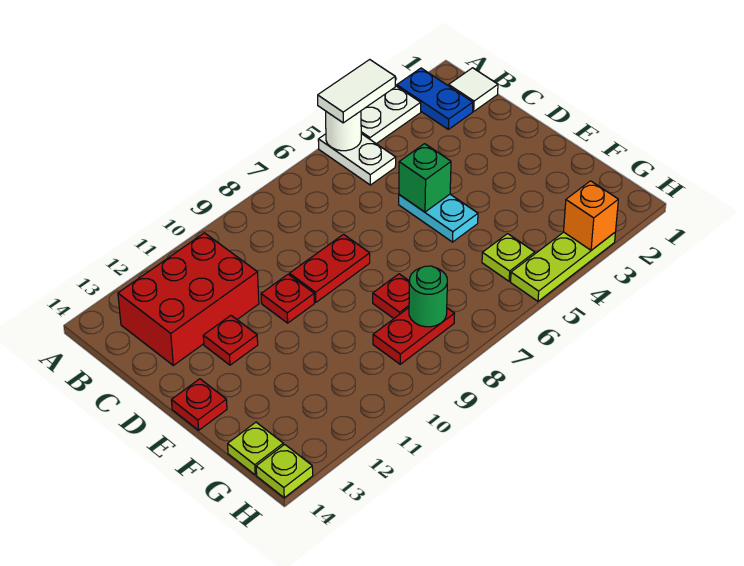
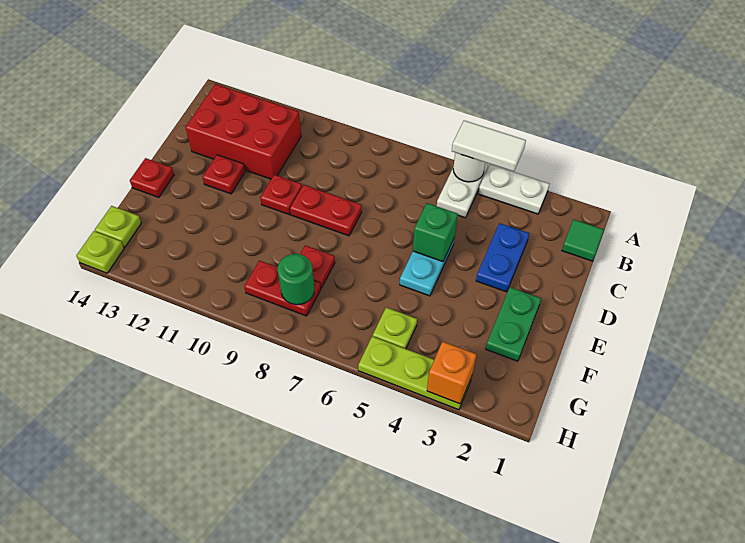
blue plate A2:B2 level 1 -> blue plate C3:D3 level 1
white tile B1 level 1 -> green tile B1 level 1
none -> green plate E2:F2 level 1

